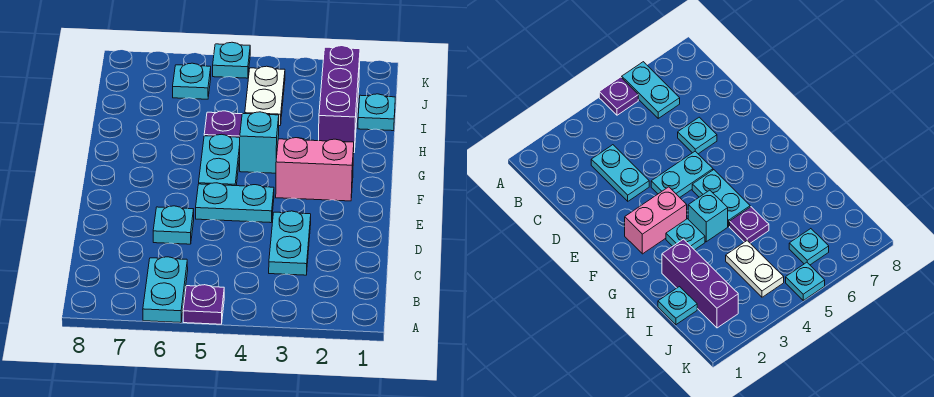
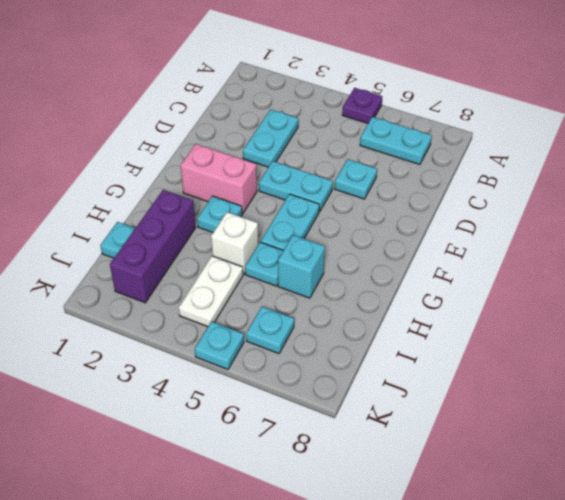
cyan plate A6:B6 level 1 -> cyan plate B6:B7 level 1
cyan brick G4 level 1 -> cyan brick H6 level 1
none -> white brick H4 level 1
purple plate H5 level 1 -> cyan plate H5 level 1

